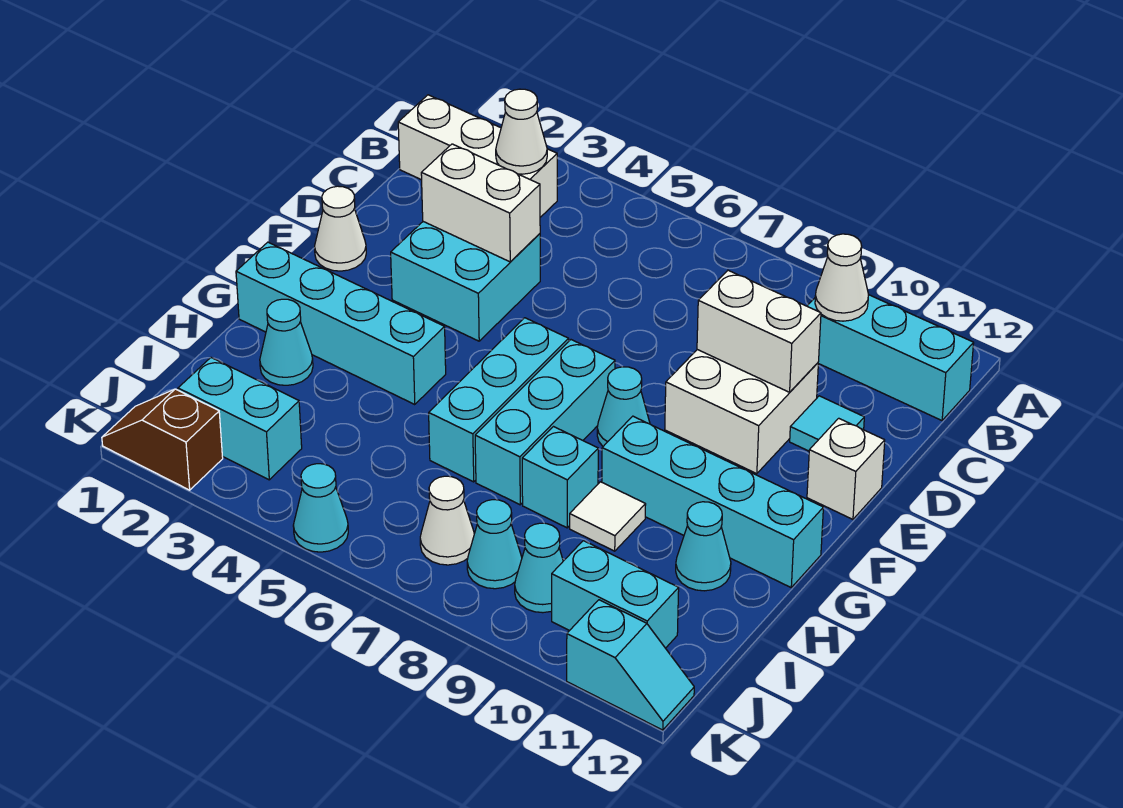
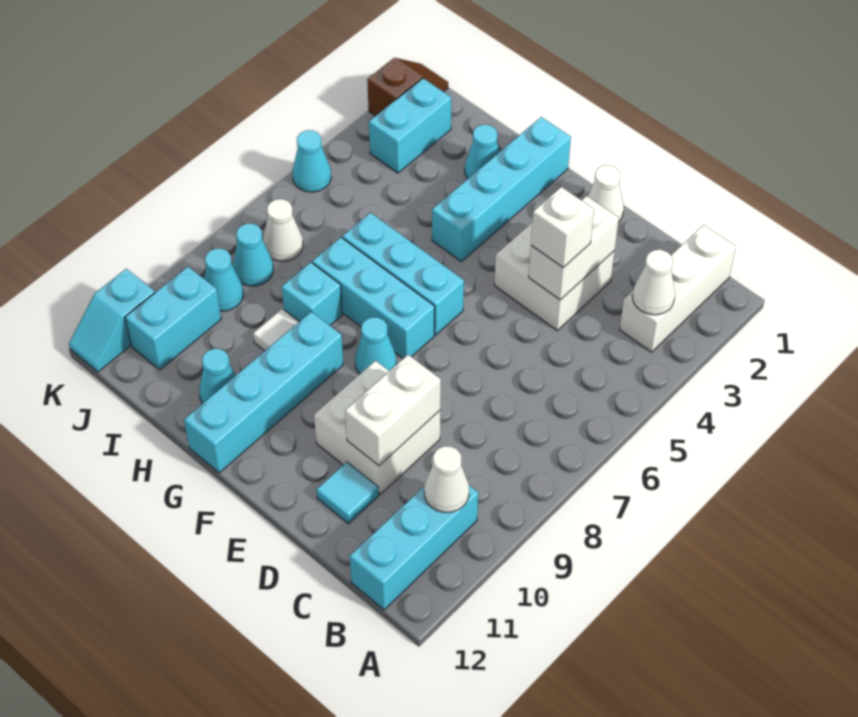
cyan brick D3:E4 level 1 -> white brick D3:E4 level 1
white brick E12 level 1 -> white brick D4 level 3

